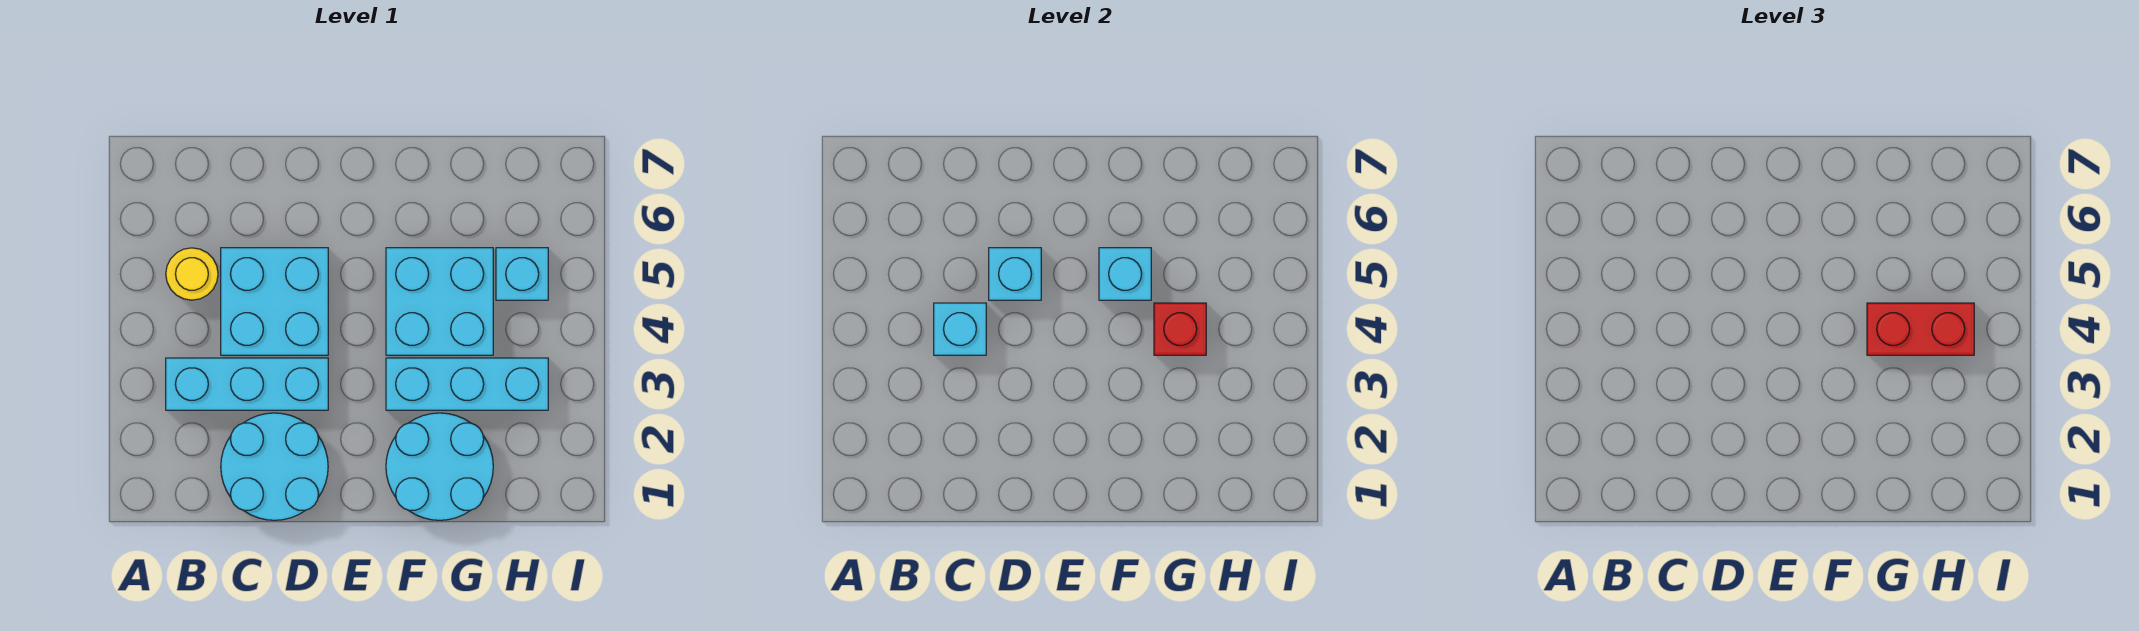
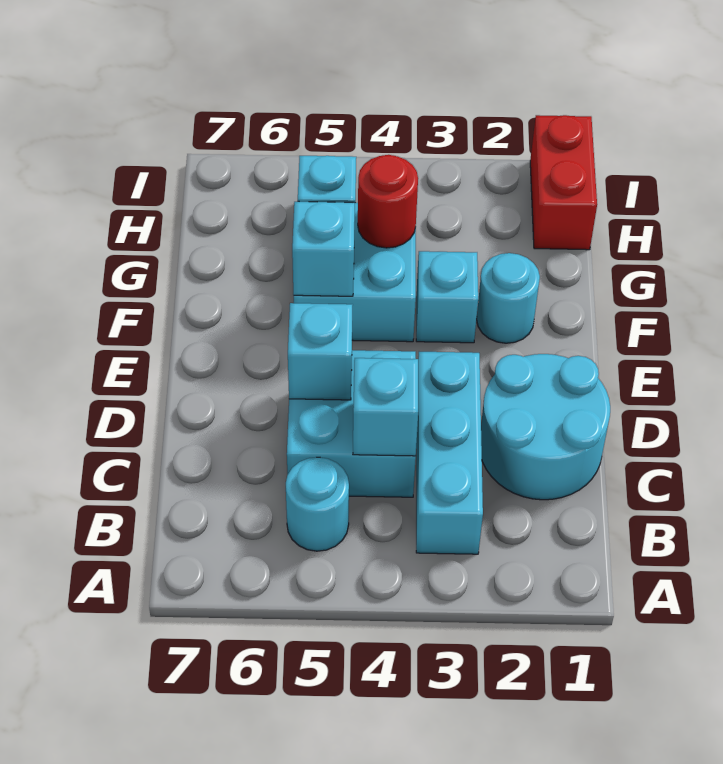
yellow round brick B5 level 1 -> cyan round brick B5 level 1
cyan round brick F1:G2 level 1 -> cyan round brick F2 level 1
cyan brick F3:H3 level 1 -> cyan brick F3 level 1
red brick G4 level 2 -> red round brick G4 level 2
red brick G4:H4 level 3 -> red brick H1:I1 level 1

